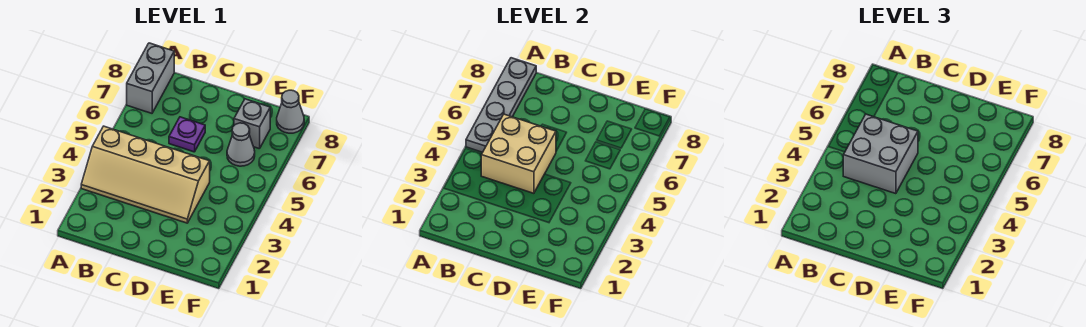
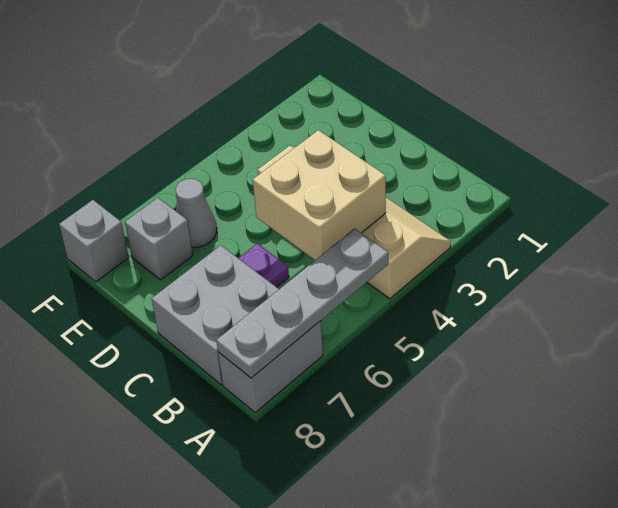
grey brick B4:C5 level 3 -> grey brick B7:C8 level 1
grey cone F8 level 1 -> grey brick F8 level 1

